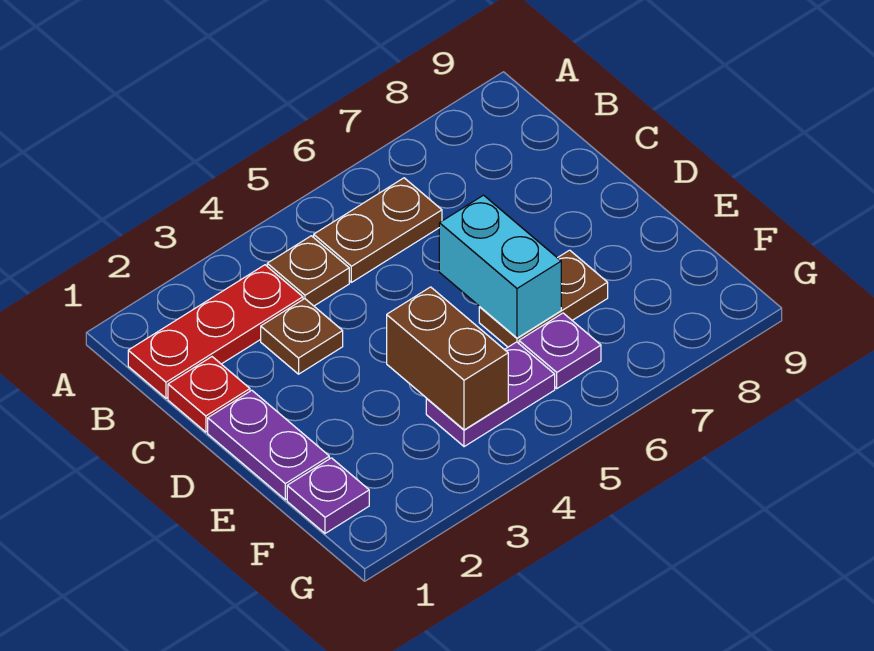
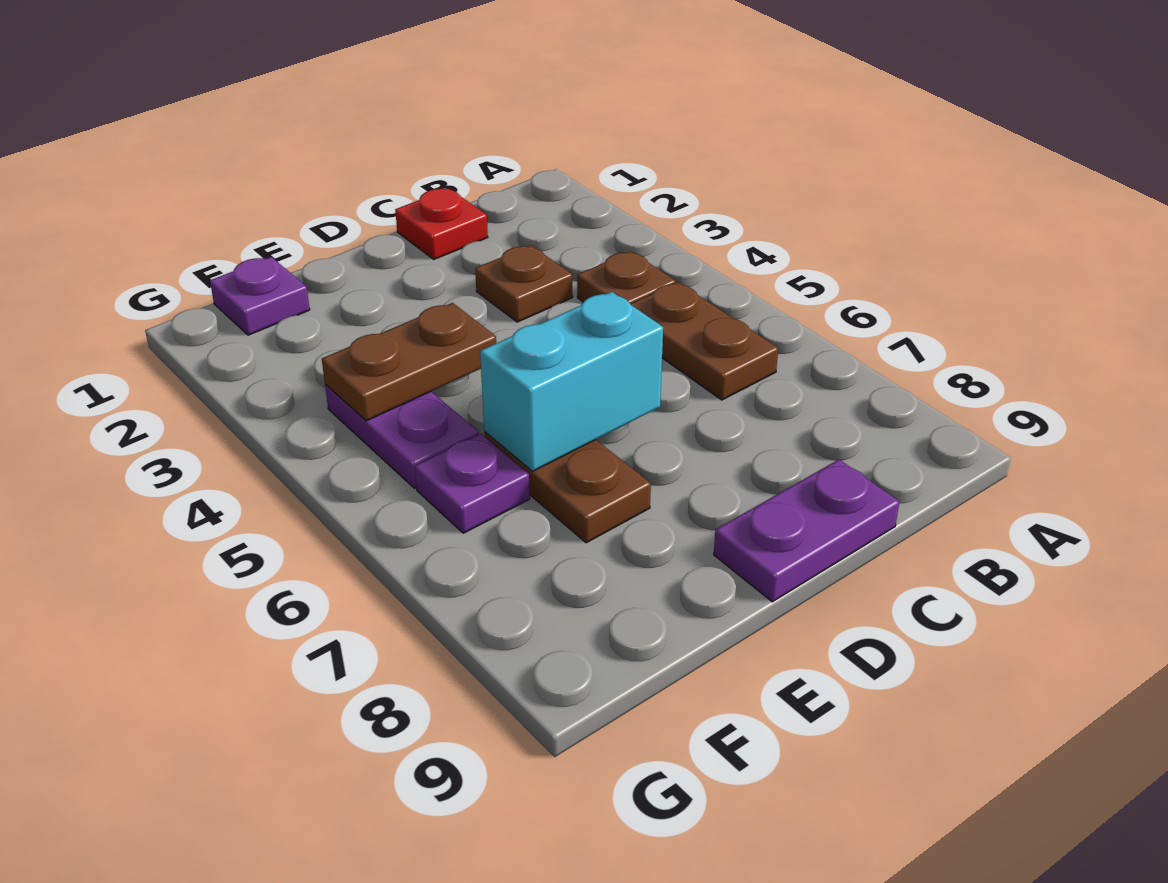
red plate B1:B3 level 1 -> none
purple plate D1:E1 level 1 -> purple plate C9:D9 level 1
brown brick E4:F4 level 2 -> brown plate E4:F4 level 2

